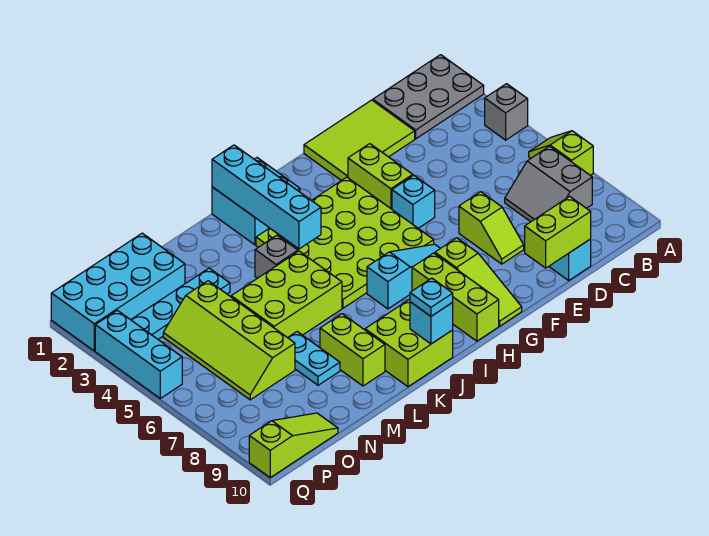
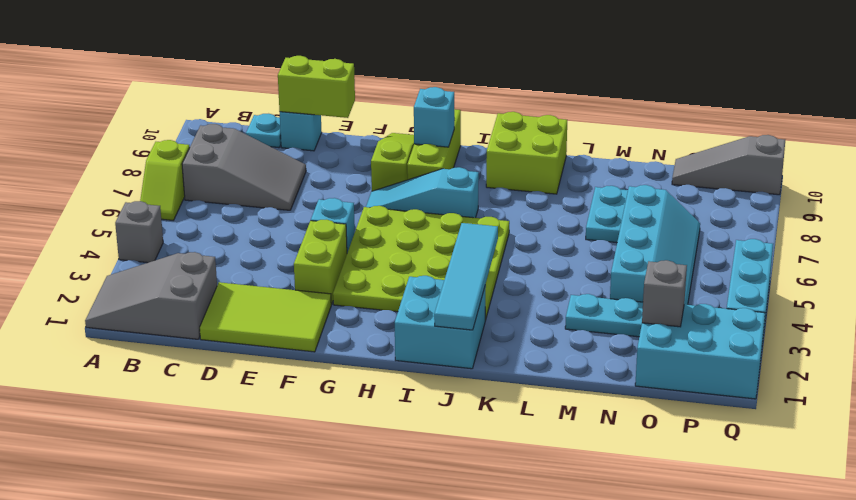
grey plate A1:C2 level 1 -> grey slope A1:C2 level 1 top C
grey slope B7:C8 level 1 top B -> grey slope B7:D8 level 1 top B
lime slope E7:E8 level 1 top 7 -> none
cyan brick J1:J4 level 2 -> cyan tile J1:J4 level 2
cyan brick J10 level 2 -> cyan brick H9 level 2
cyan plate J10 level 3 -> cyan plate C10 level 1
grey brick K4 level 1 -> grey brick O2 level 2
lime brick K5:M6 level 1 -> none
lime brick L8:L9 level 1 -> none
cyan brick N1:Q2 level 1 -> cyan brick O1:Q2 level 1
lime slope N4:O7 level 1 top N -> cyan slope N4:O7 level 1 top N
lime slope O10:Q10 level 1 top Q -> grey slope O10:Q10 level 1 top Q

